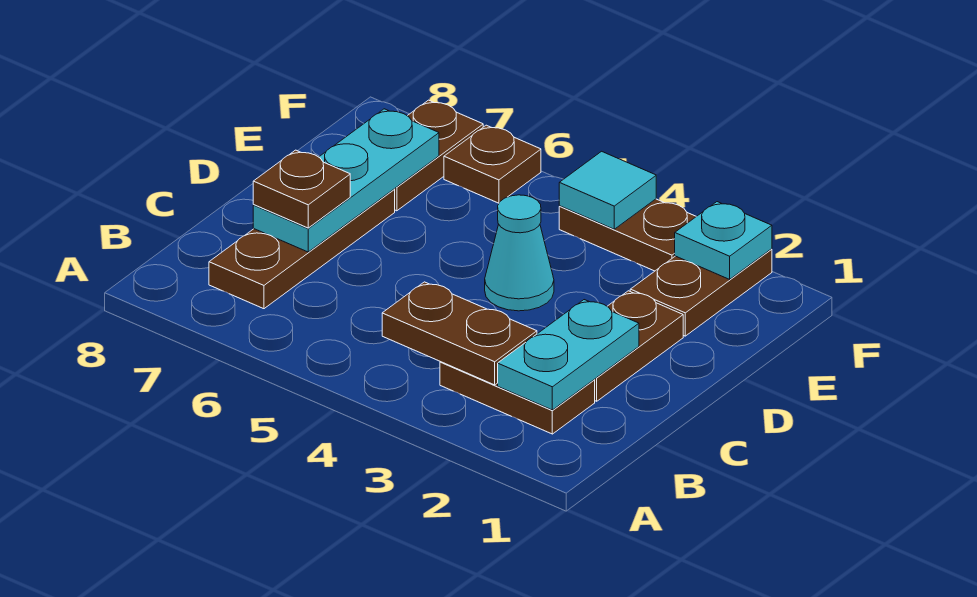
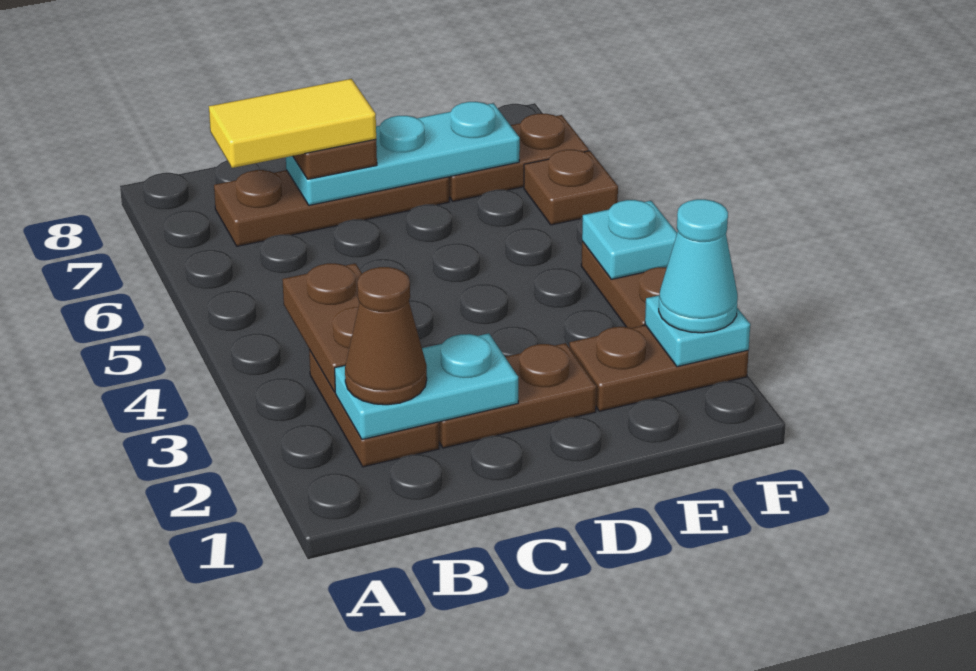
none -> brown cone B2 level 3
none -> yellow tile B7:C7 level 4
cyan cone D4 level 1 -> cyan cone F2 level 3
cyan tile F4 level 2 -> cyan plate F4 level 2

